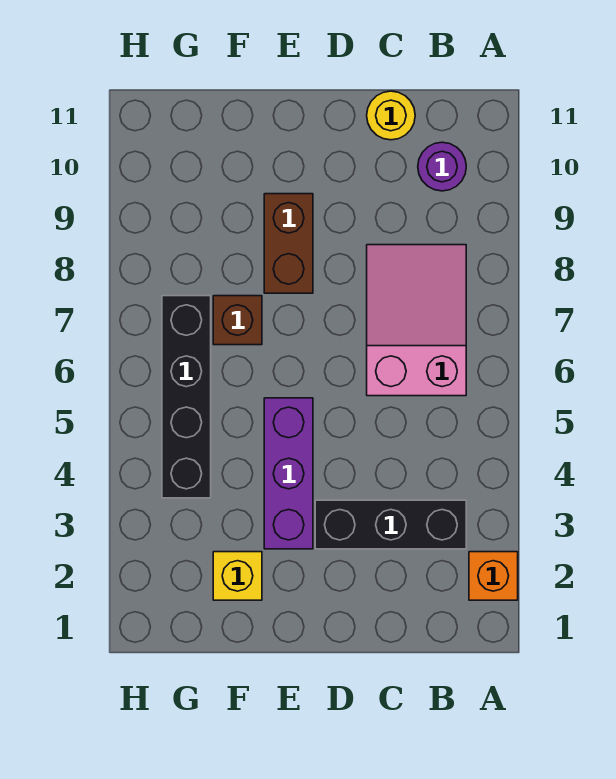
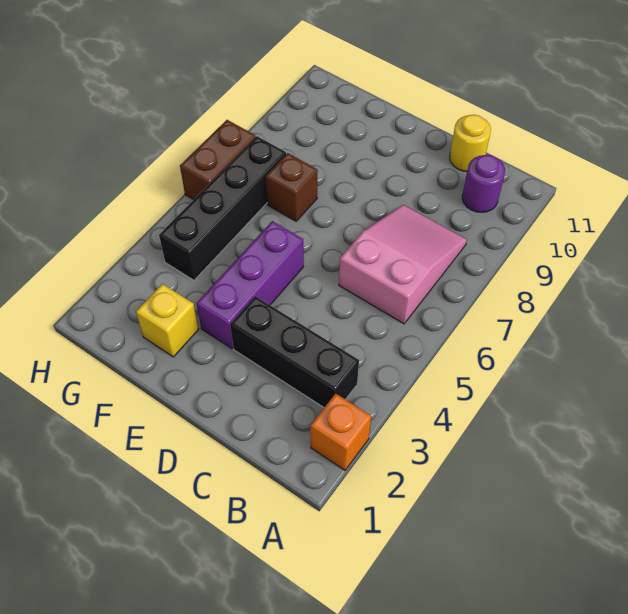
brown brick E8:E9 level 1 -> brown brick H6:H7 level 1

